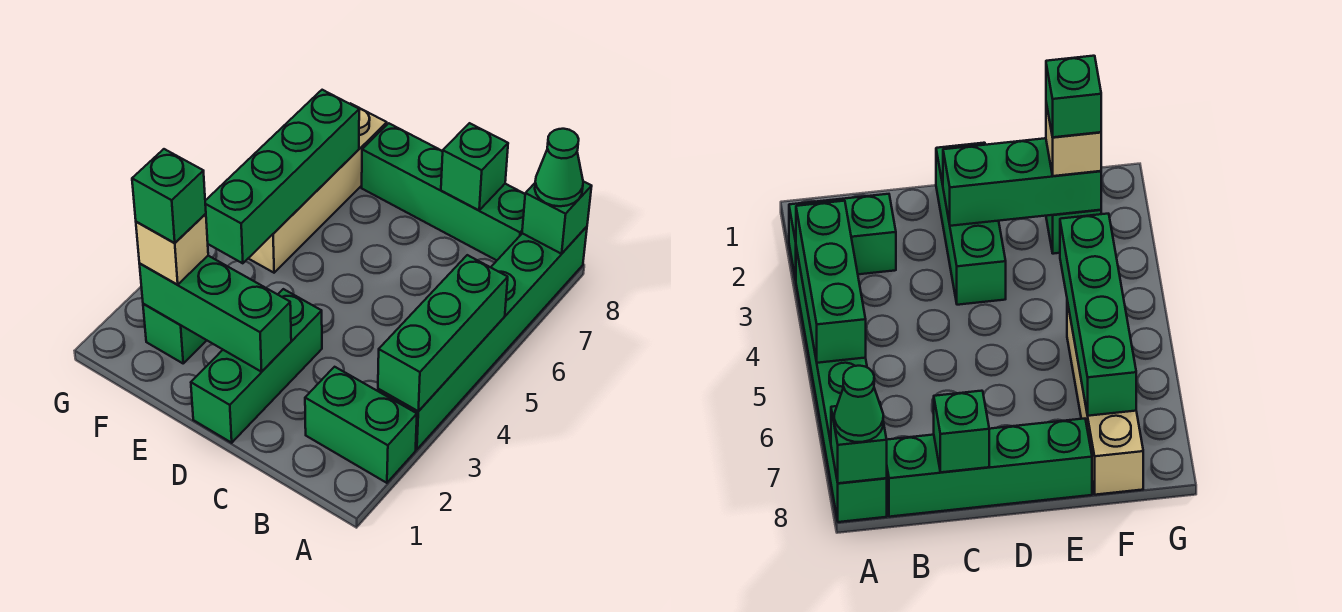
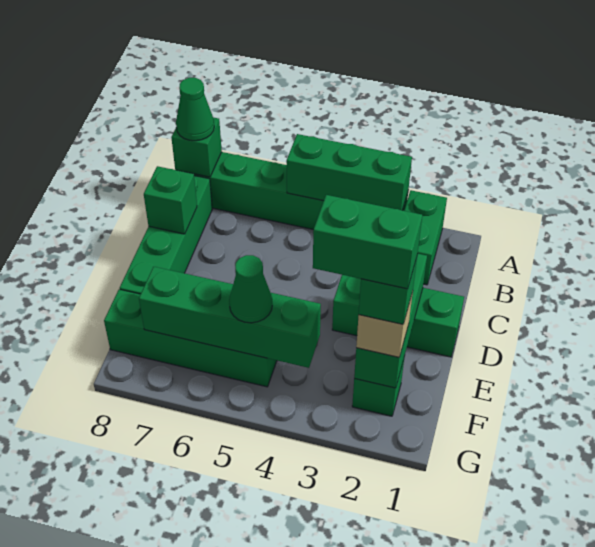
none -> green brick F2:F3 level 5
tan brick F5:F8 level 1 -> green brick F5:F8 level 1
none -> green cone F5 level 3

